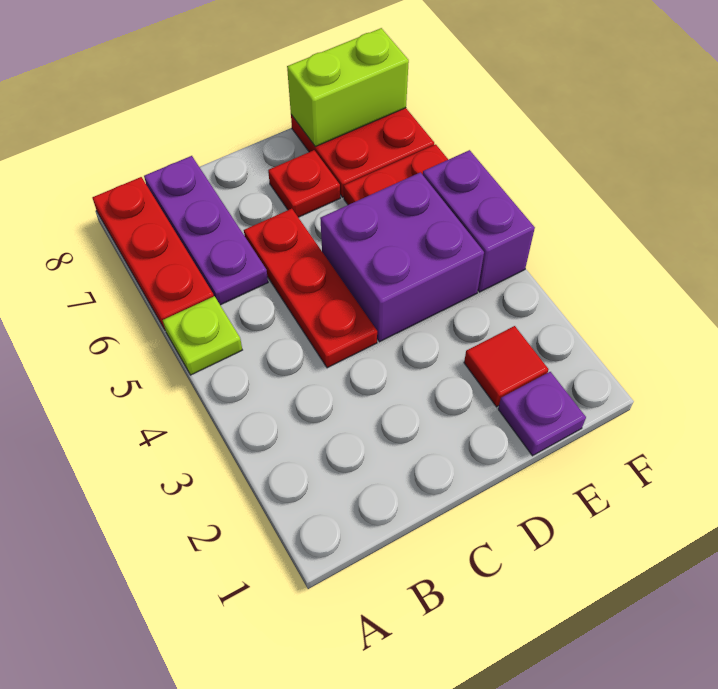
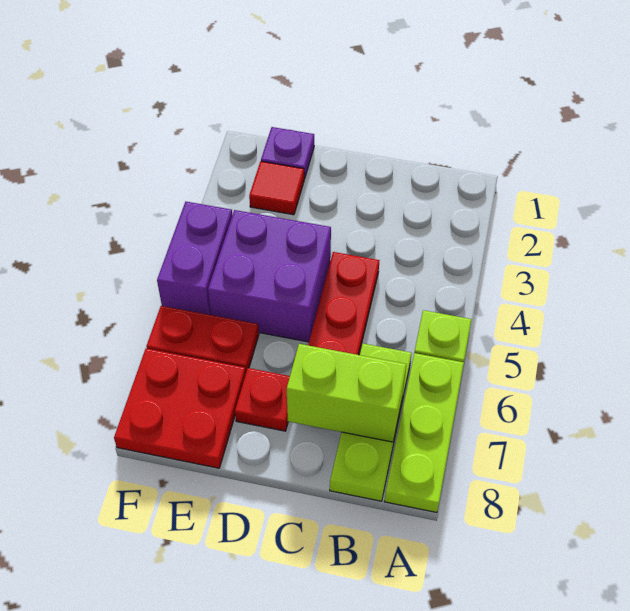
red plate A6:A8 level 1 -> lime plate A6:A8 level 1
purple plate B6:B8 level 1 -> lime plate B6:B8 level 1
lime brick E8:F8 level 2 -> lime brick B7:C7 level 2

